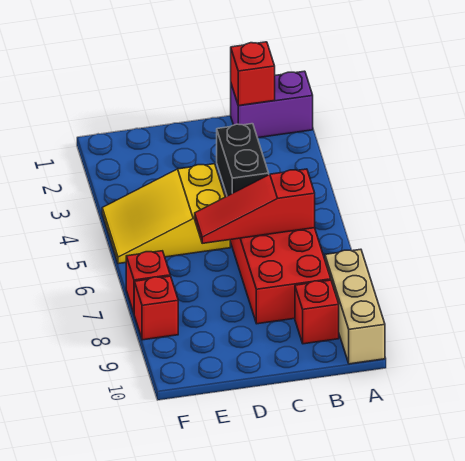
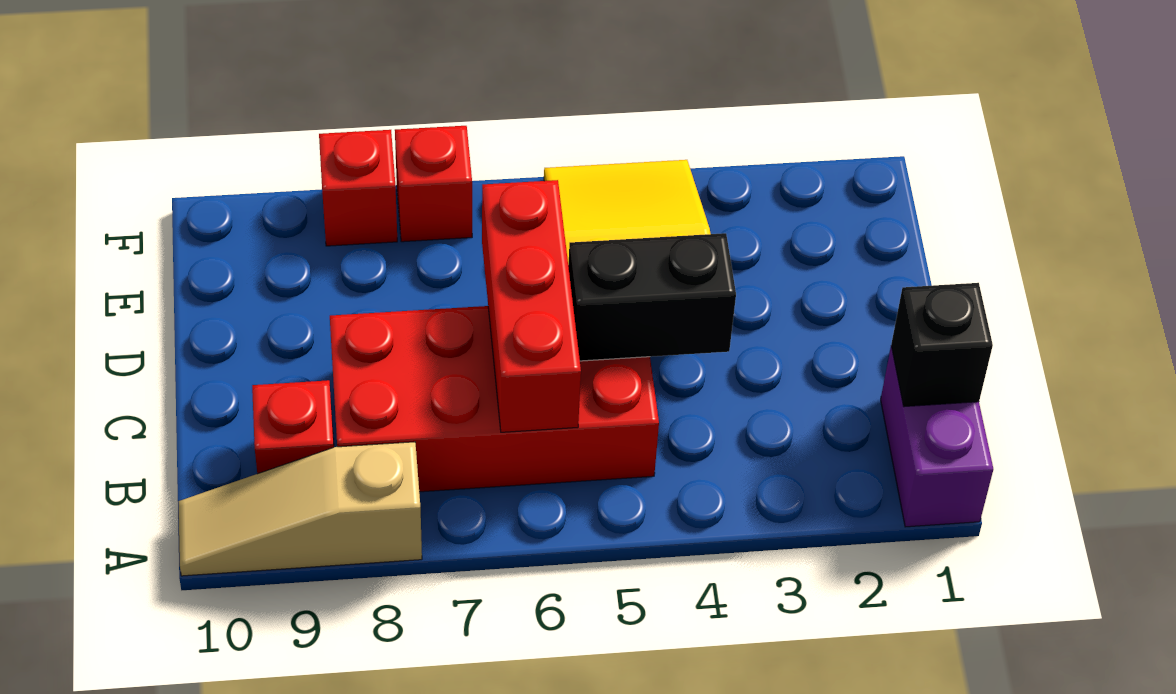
tan brick A8:A10 level 1 -> tan slope A8:A10 level 1 top 8
red brick B1 level 2 -> black brick B1 level 2
red slope B6:D6 level 2 top B -> red brick B6:D6 level 2

